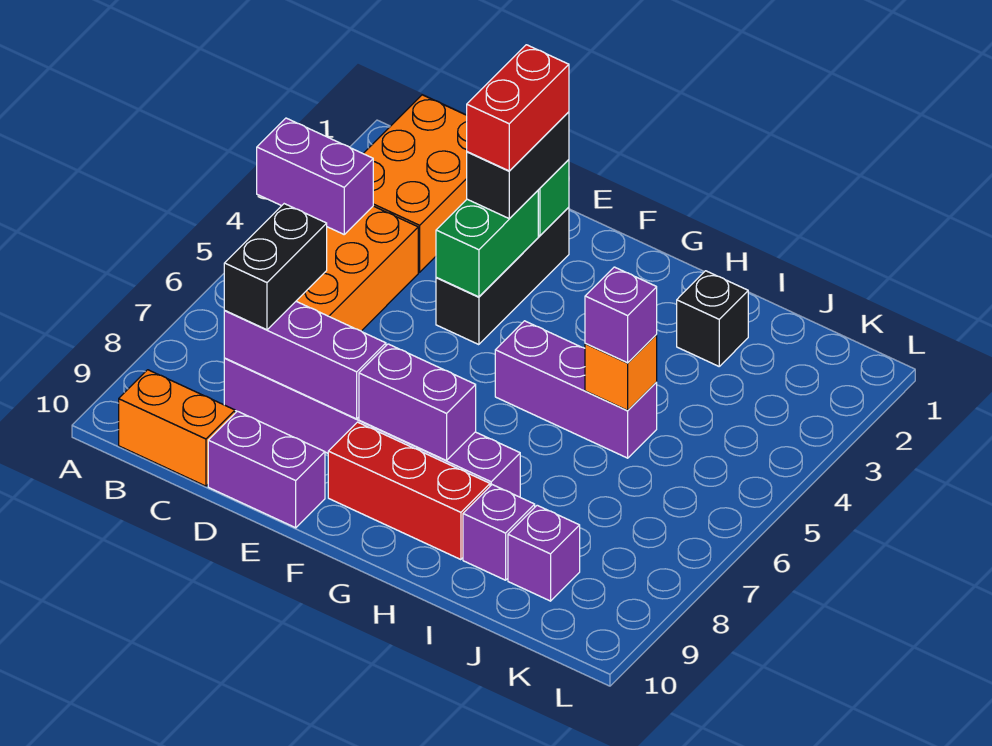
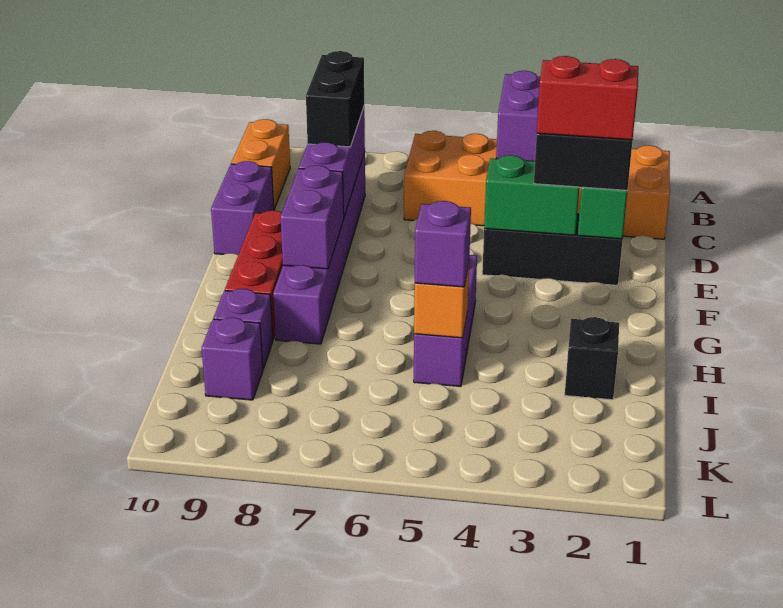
black brick C7:C8 level 3 -> black brick C8:D8 level 3

